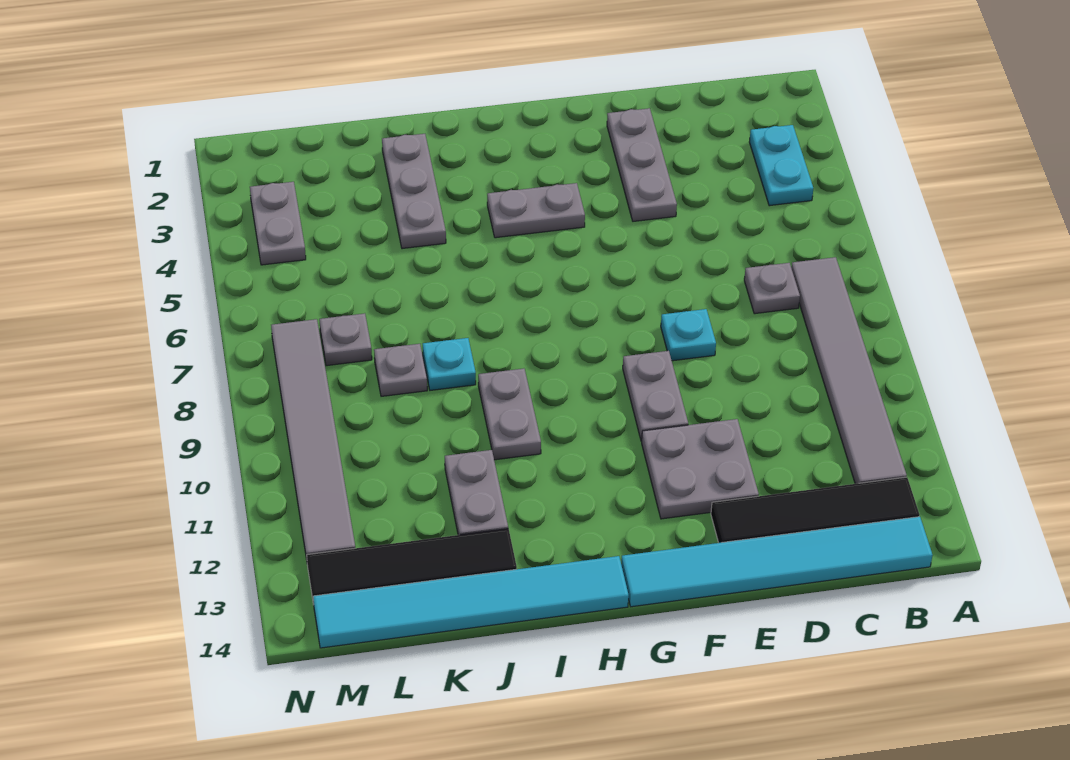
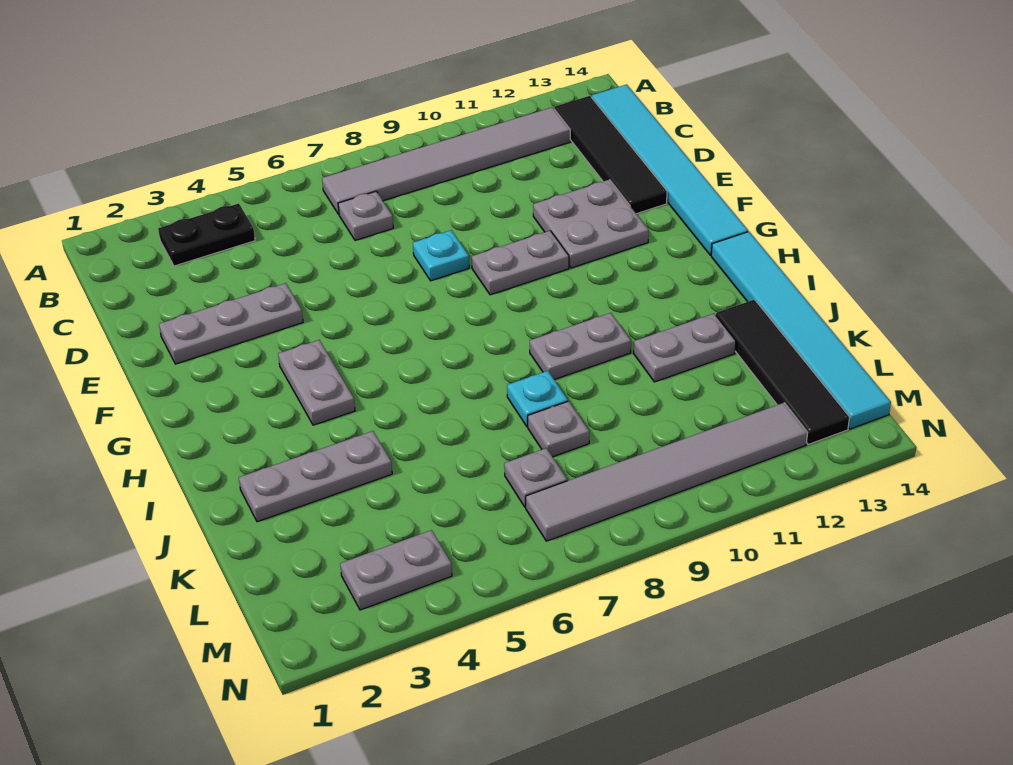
cyan plate B3:B4 level 1 -> black plate B3:B4 level 1

